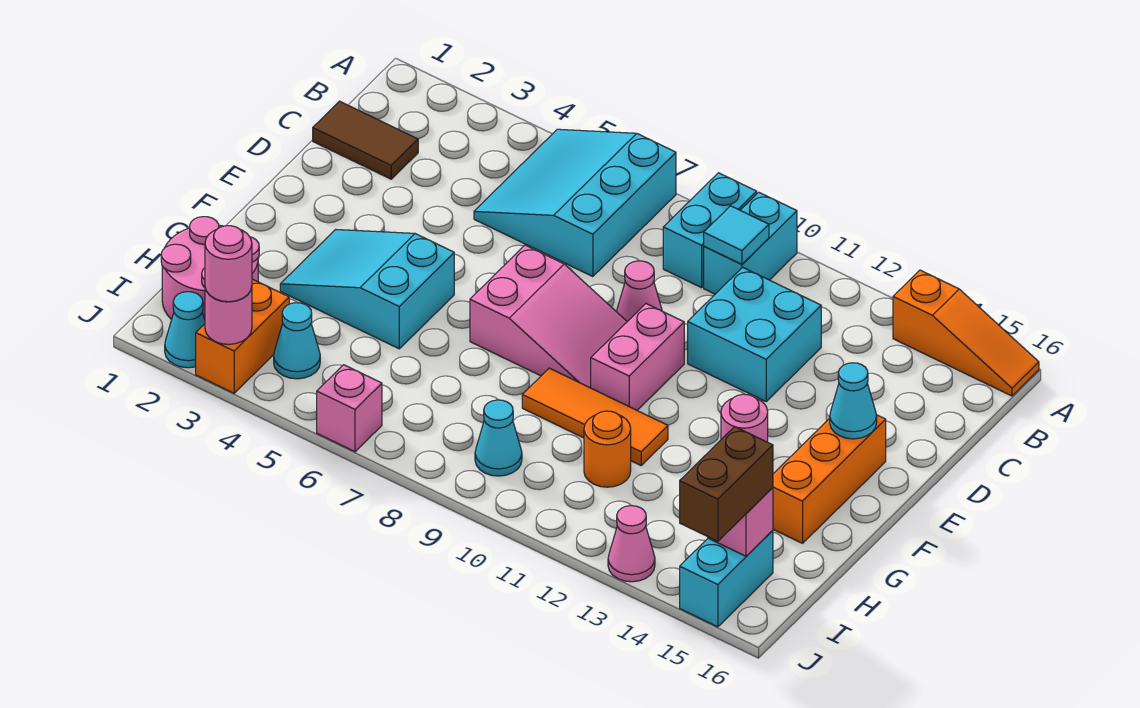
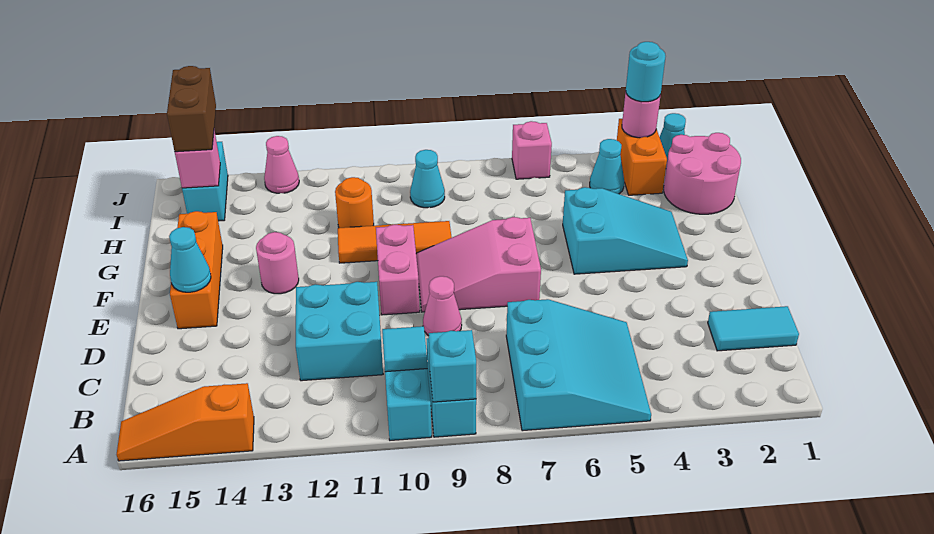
none -> cyan brick A9 level 2
brown tile C1:C2 level 1 -> cyan tile C1:C2 level 1
pink round brick J3 level 3 -> cyan round brick J3 level 3

